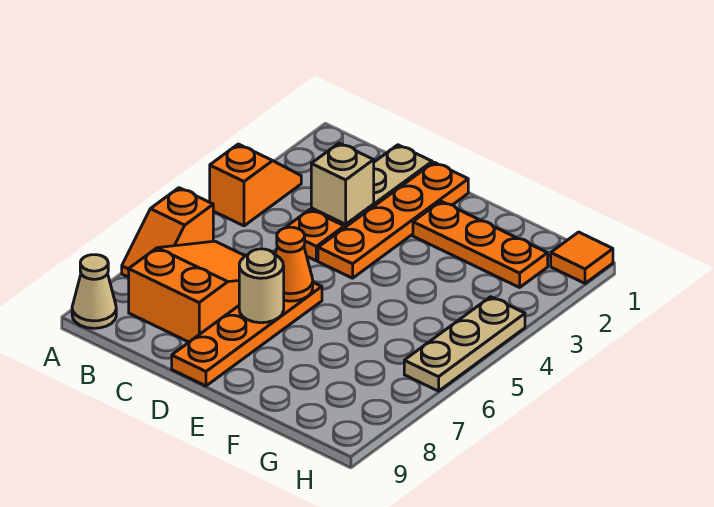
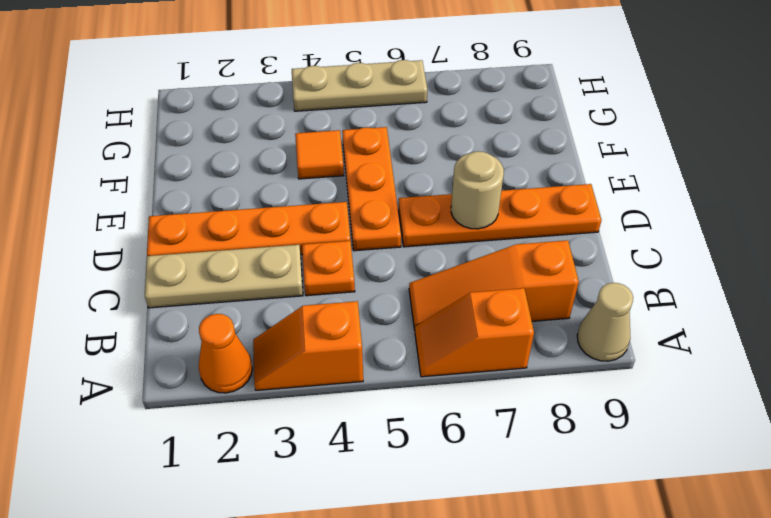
orange slope A6:A7 level 1 top 6 -> orange slope A6:A7 level 1 top 7
orange slope B6:C8 level 1 top 8 -> orange slope B6:B8 level 1 top 8
tan brick C3 level 2 -> none
orange cone D6 level 2 -> orange cone A2 level 1
orange plate E2:G2 level 1 -> orange plate D5:F5 level 1
orange tile H1 level 1 -> orange tile F4 level 1

